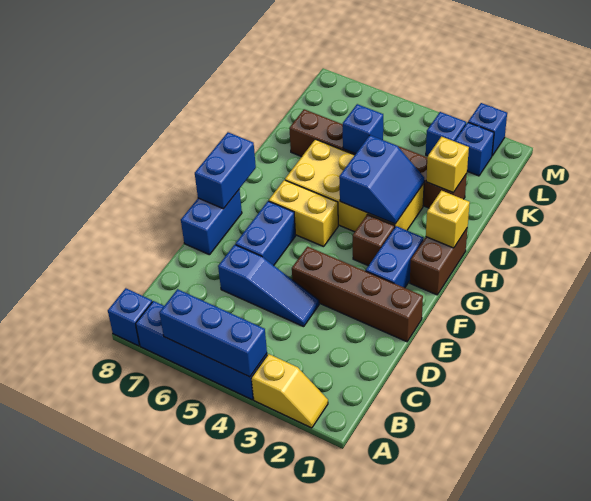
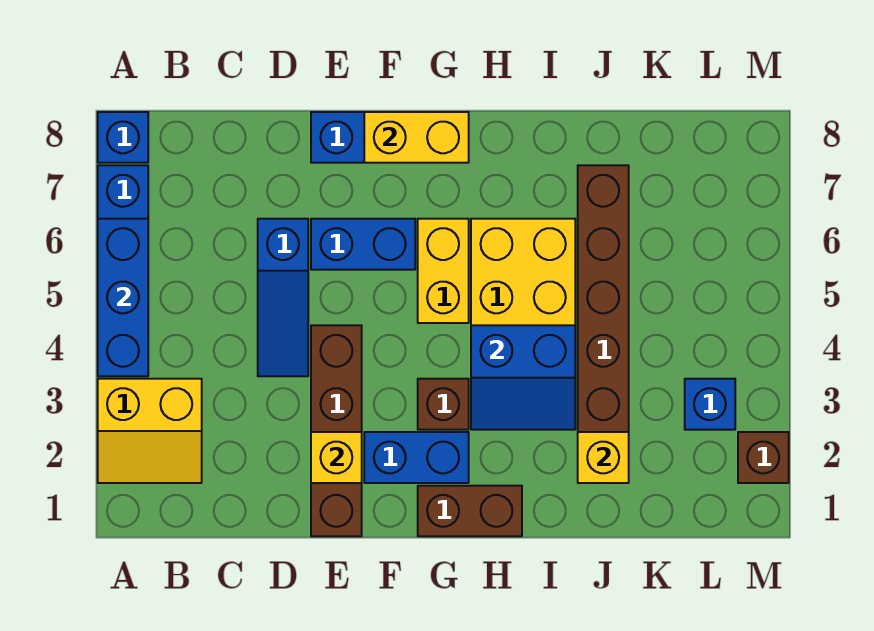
yellow slope A2:A3 level 1 top 3 -> yellow slope A2:B3 level 1 top 3
blue brick F8:G8 level 2 -> yellow brick F8:G8 level 2
yellow brick H1 level 2 -> yellow brick E2 level 2
blue brick J5 level 2 -> none
blue brick L2 level 1 -> none
blue brick M2 level 1 -> brown brick M2 level 1

